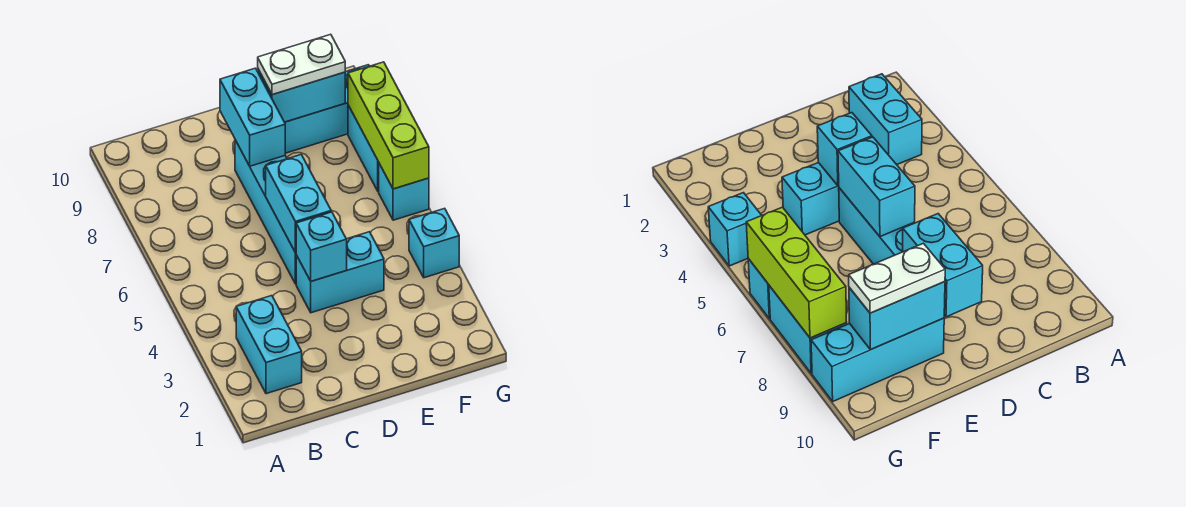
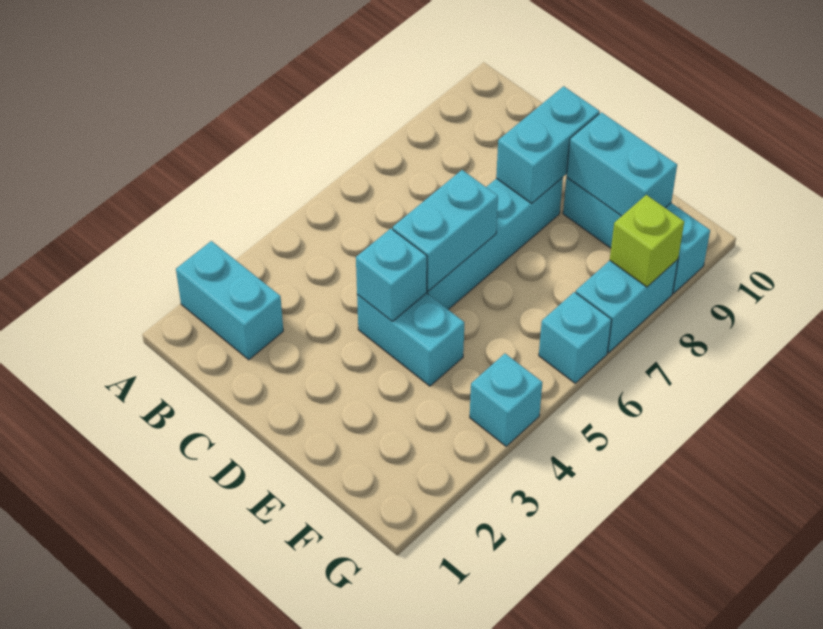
cyan brick B2:B3 level 1 -> cyan brick A2:B2 level 1
white plate E9:F9 level 3 -> none
lime brick G6:G8 level 2 -> lime brick G8 level 2

